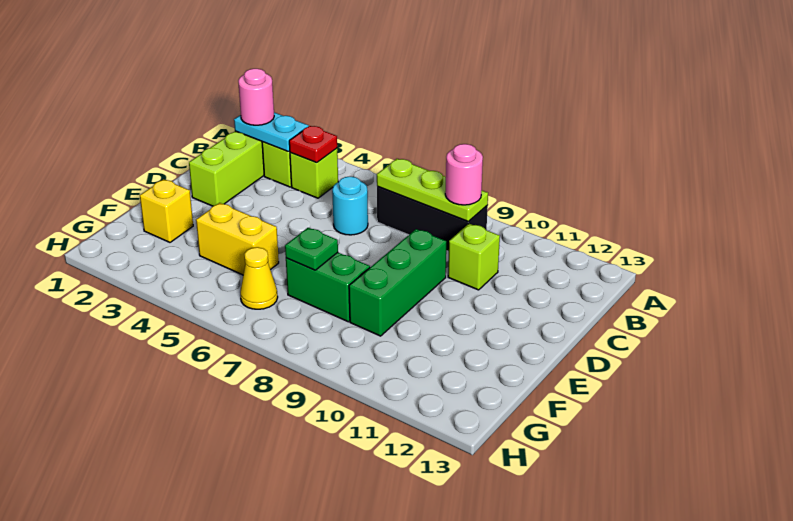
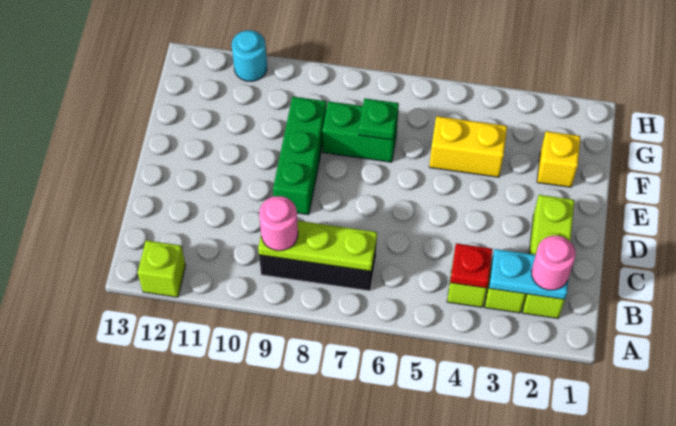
cyan round brick C6 level 1 -> cyan round brick H11 level 1
lime brick C10 level 1 -> lime brick A12 level 1
yellow cone G6 level 1 -> none

